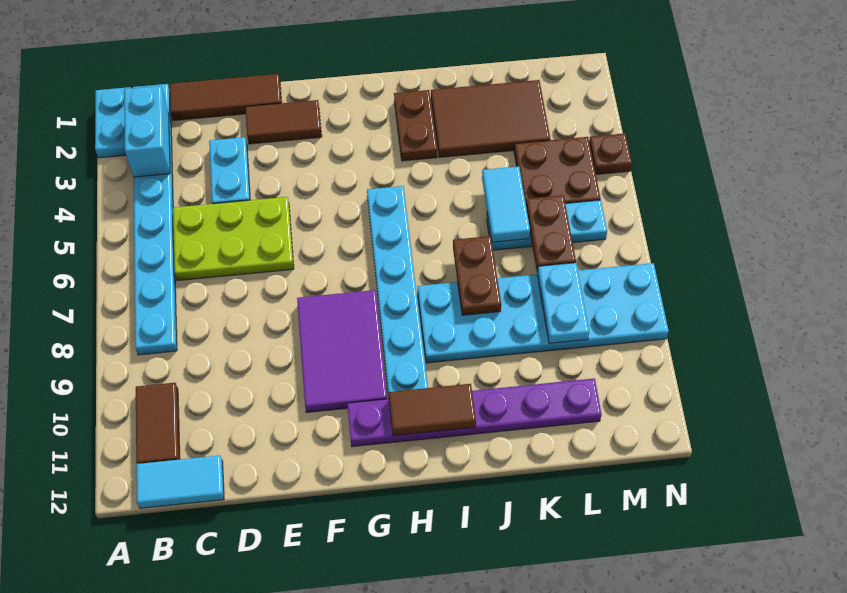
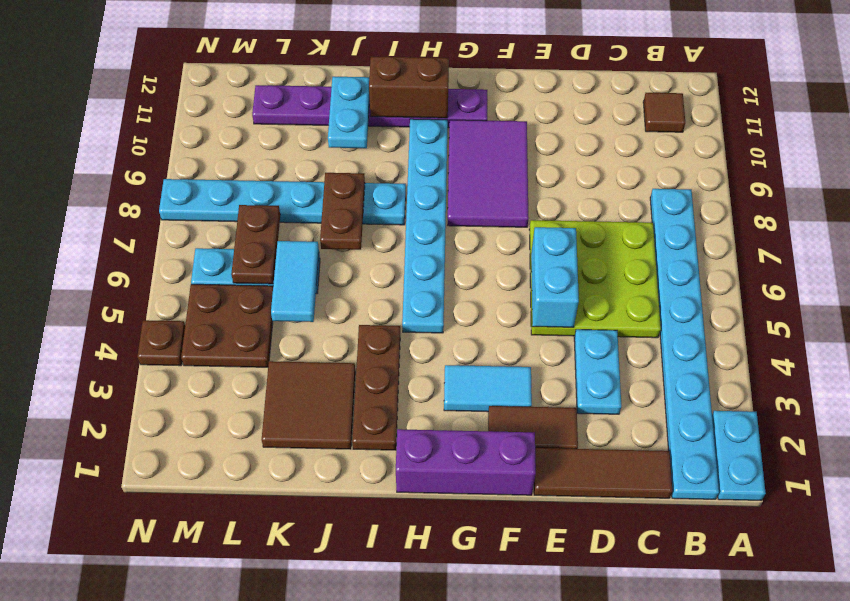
cyan brick B2:B3 level 2 -> cyan brick E5:E6 level 2
brown tile B10:B11 level 1 -> brown tile B11 level 1
cyan tile B12:C12 level 1 -> cyan tile F3:G3 level 1
lime plate C5:E6 level 1 -> lime plate C5:E7 level 1
none -> purple brick F1:H1 level 1
brown tile H11:I11 level 2 -> brown brick H11:I11 level 2
brown plate I2:I3 level 1 -> brown plate I2:I4 level 1
cyan plate I8:N9 level 1 -> cyan plate I8:N8 level 1
brown tile J2:L3 level 1 -> brown tile J2:K3 level 1
cyan plate L8:L9 level 2 -> cyan plate J10:J11 level 2

